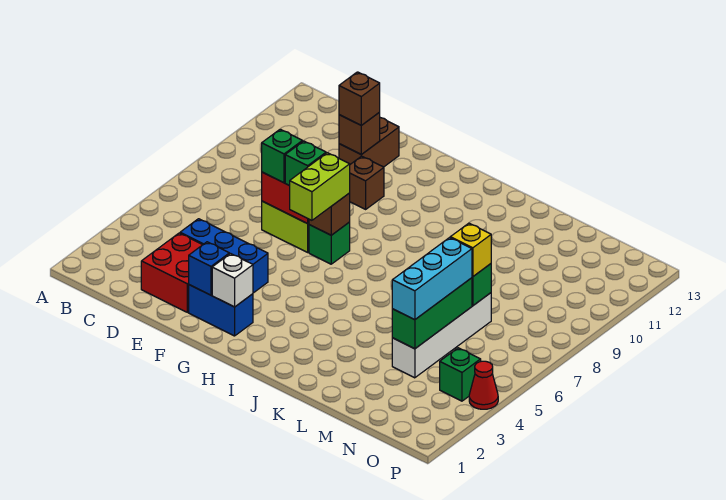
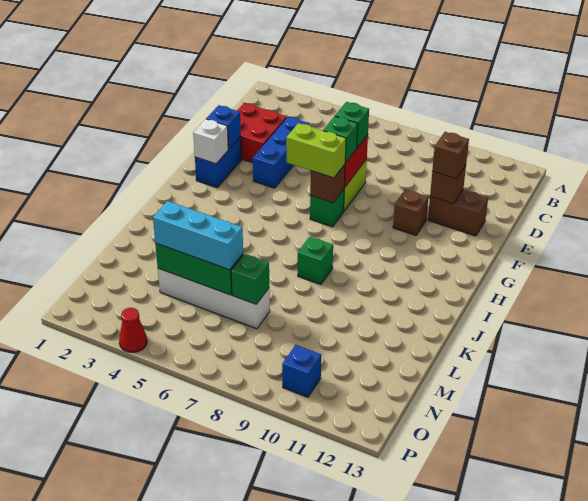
yellow brick M7 level 3 -> none
green brick O4 level 1 -> green brick J8 level 1
none -> blue brick O10 level 1

